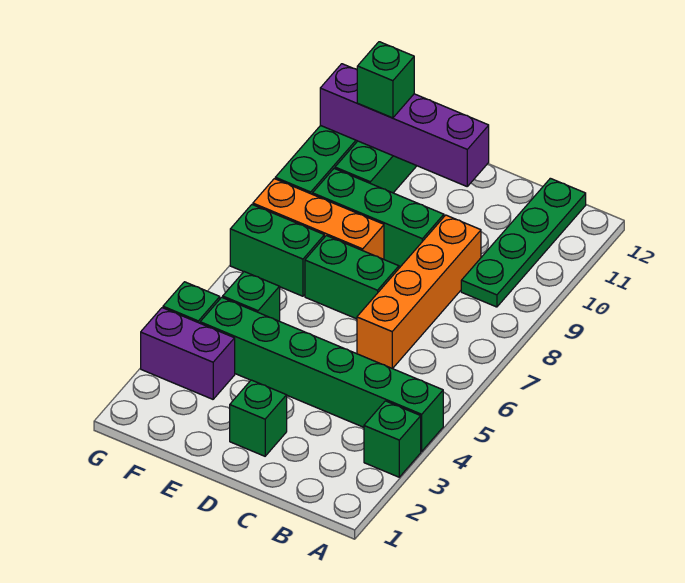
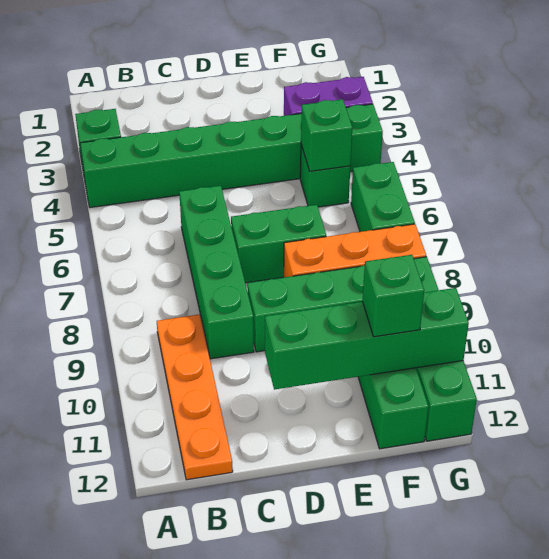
green plate B9:B12 level 1 -> orange plate B9:B12 level 1
orange brick C6:C9 level 1 -> green brick C6:C9 level 1
green brick D2 level 1 -> green brick F5 level 2
purple brick D11:G11 level 2 -> green brick D11:G11 level 2
green brick F7:G7 level 1 -> green brick G6:G7 level 1

